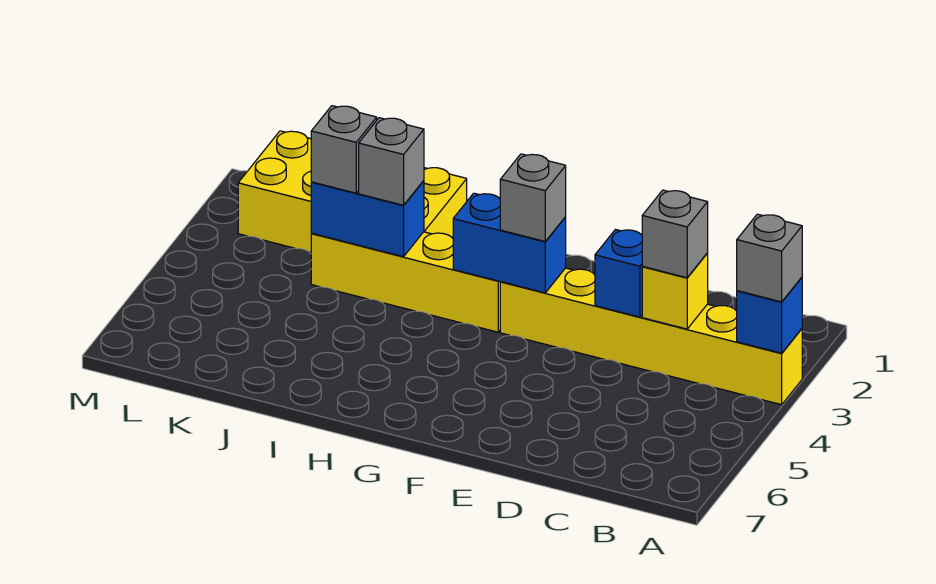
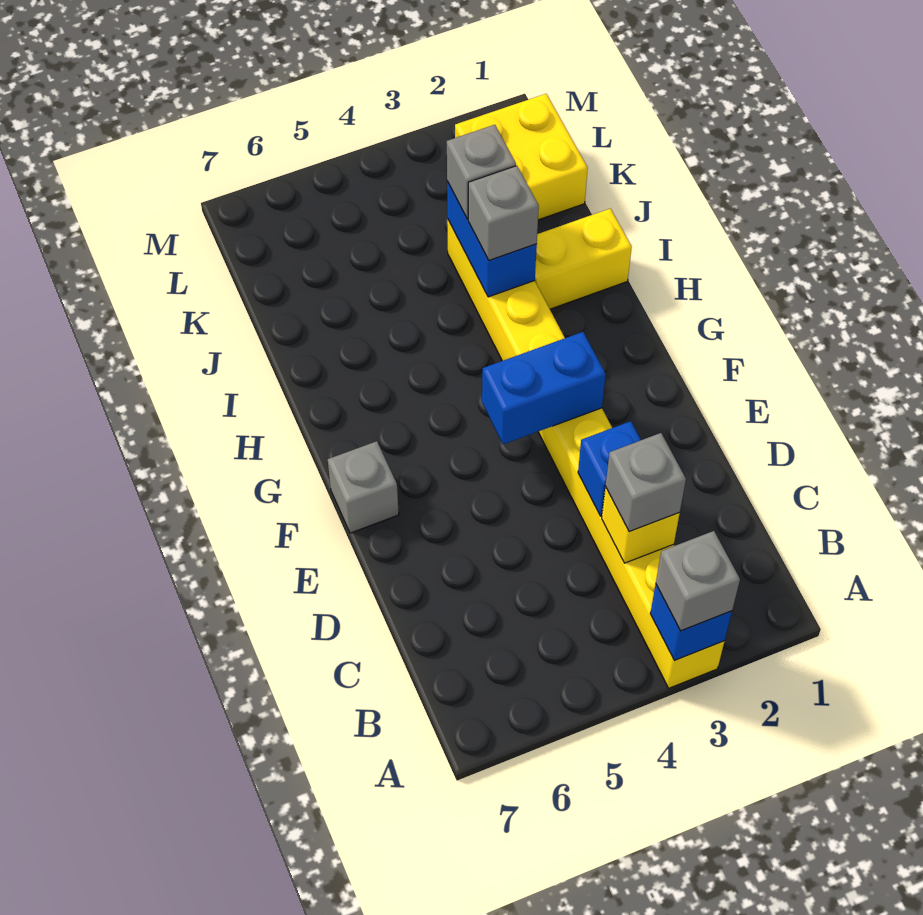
blue brick F3:G3 level 2 -> blue brick F3:F4 level 2
grey brick F3 level 3 -> grey brick F7 level 1

